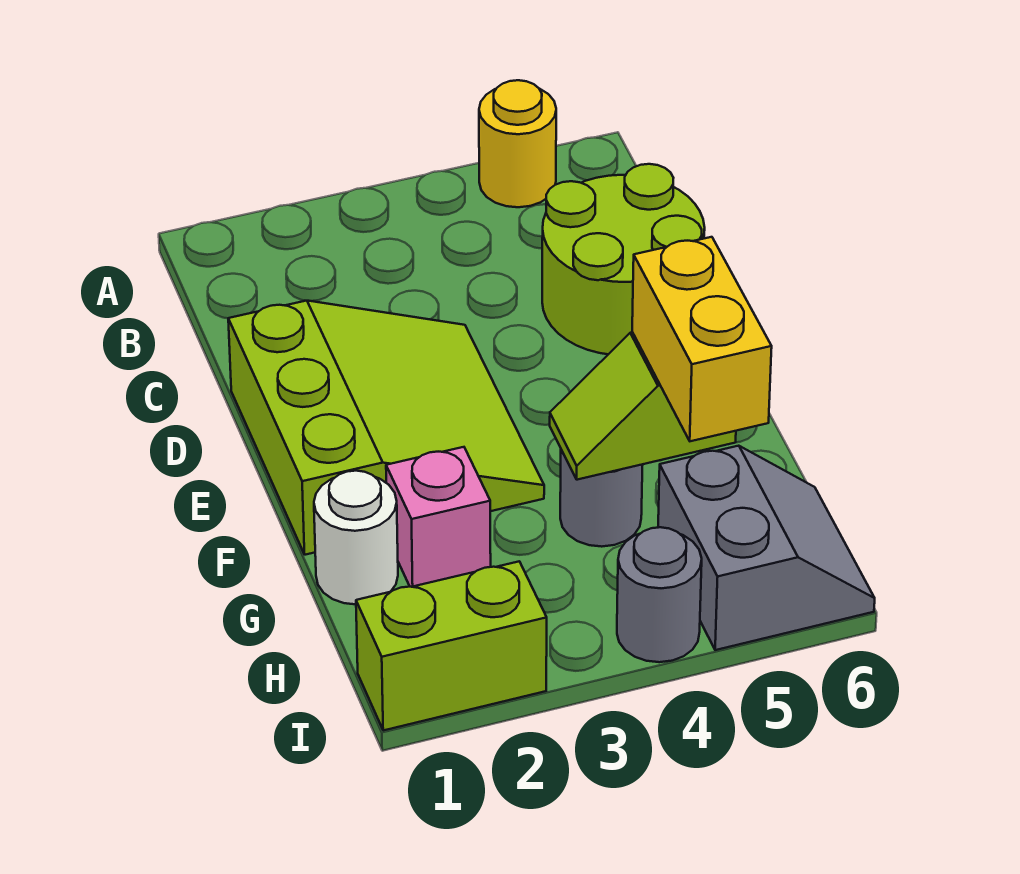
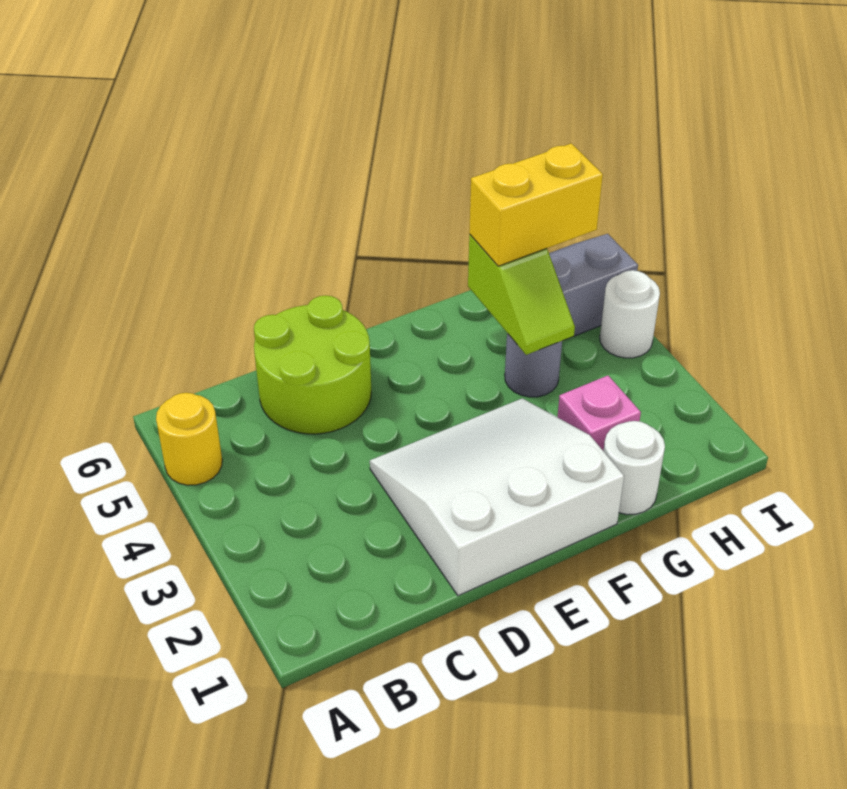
lime slope D1:F3 level 1 top 1 -> white slope D1:F3 level 1 top 1
lime brick I1:I2 level 1 -> none
grey round brick I4 level 1 -> white round brick I4 level 1

